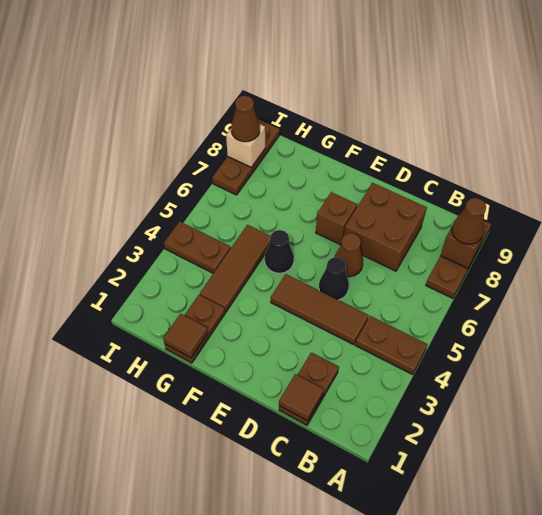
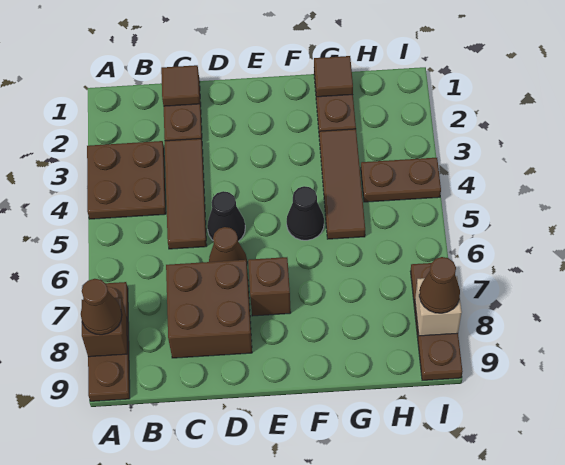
brown plate A4:B4 level 1 -> brown plate A3:B4 level 1
brown tile C4:E4 level 1 -> brown tile C3:C5 level 1

